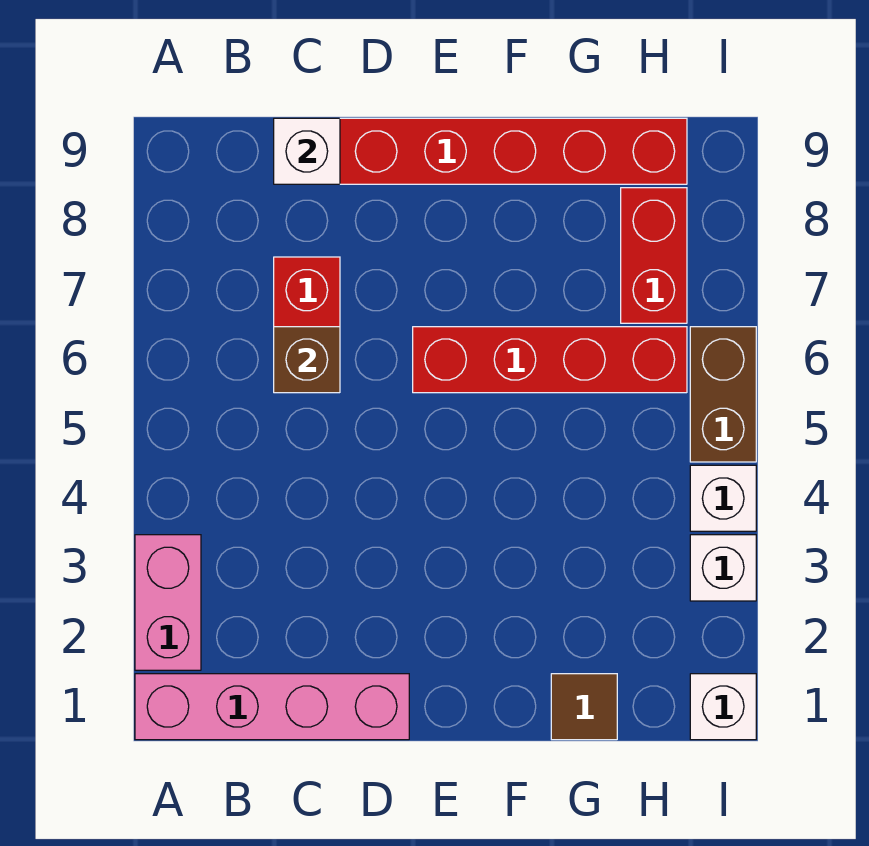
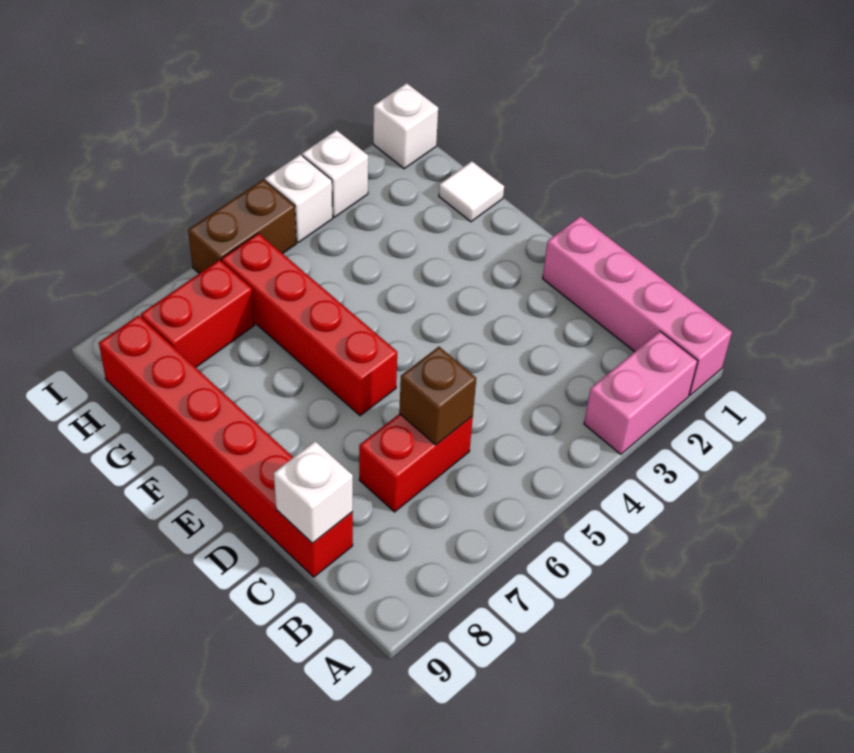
brown tile G1 level 1 -> white tile G1 level 1

